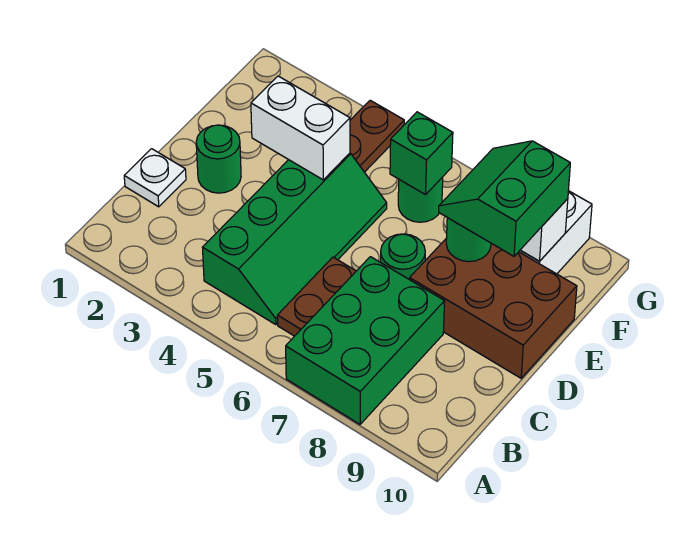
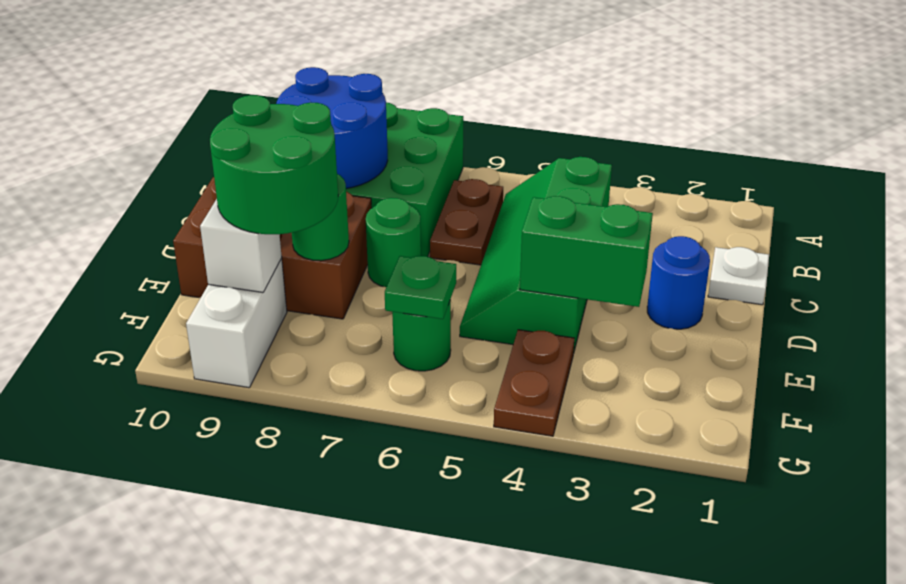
none -> blue round brick B8:C9 level 2
green round brick D2 level 1 -> blue round brick D2 level 1
white brick E3:E4 level 2 -> green brick E3:E4 level 2
green slope E8:F9 level 3 top 9 -> green round brick E8:F9 level 3
green brick F6 level 2 -> green plate F6 level 2

